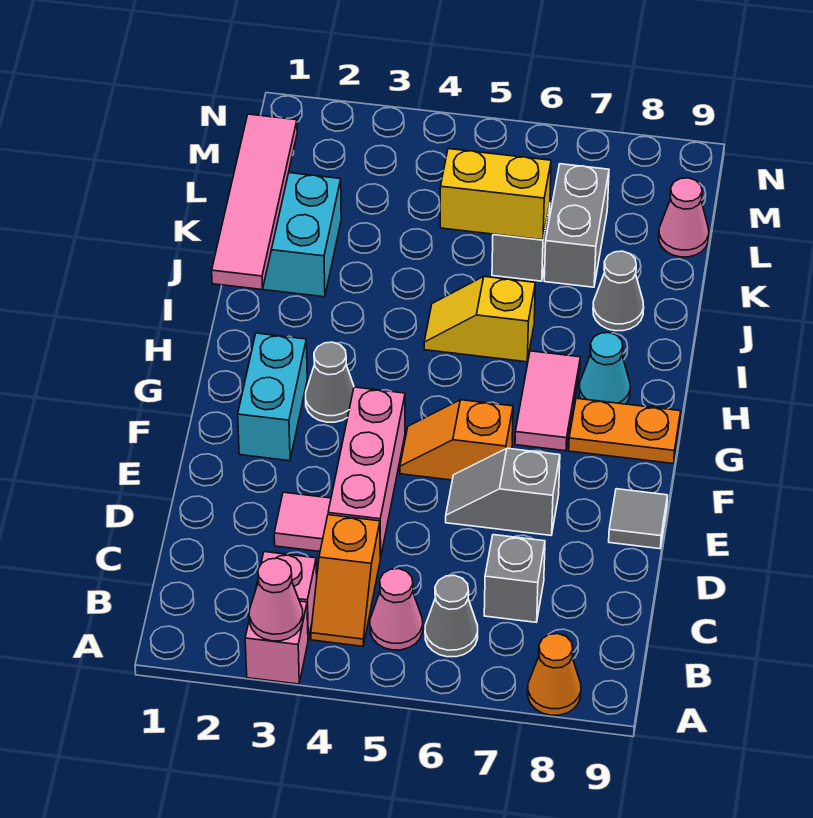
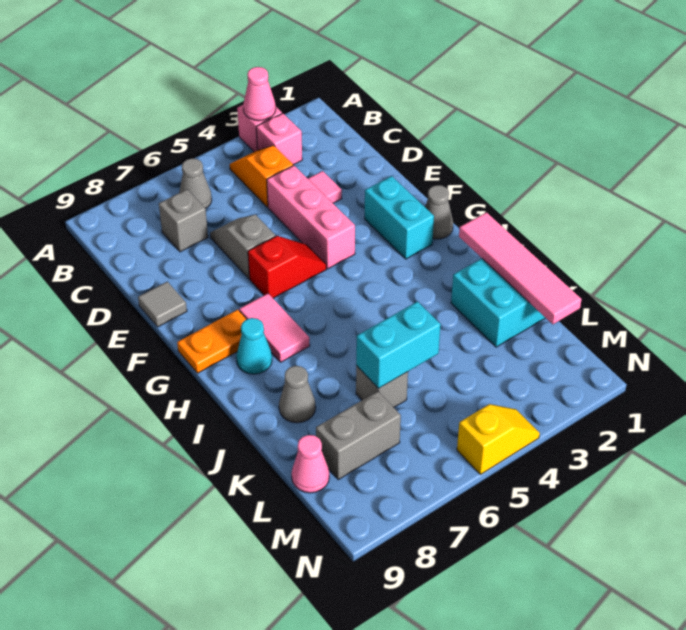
orange cone A8 level 1 -> none
pink cone B5 level 1 -> none
grey slope E6:E7 level 1 top 7 -> grey slope D6:E6 level 1 top E
orange slope F5:F6 level 1 top 6 -> red slope F5:F6 level 1 top 6
grey cone G3 level 1 -> grey cone G1 level 1
yellow slope I5:I6 level 1 top 6 -> yellow slope N4:N5 level 1 top 5
yellow brick K5:K6 level 2 -> cyan brick K5:K6 level 2
grey brick K7:L7 level 1 -> grey brick L7:L8 level 1

